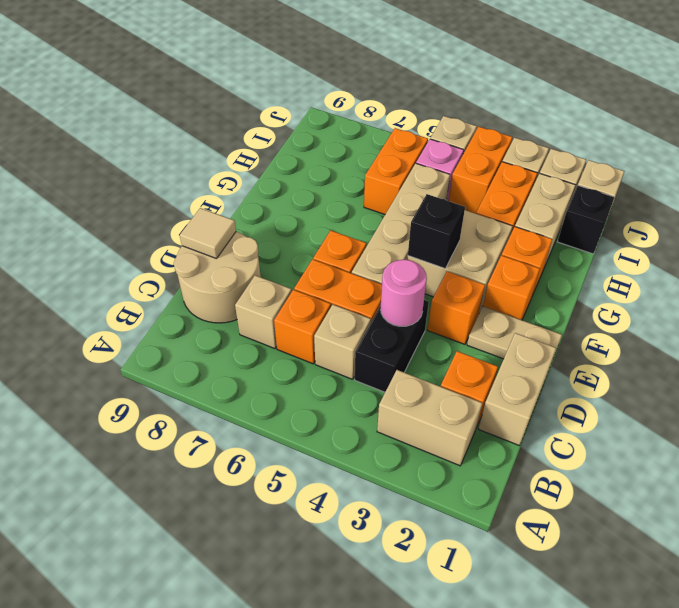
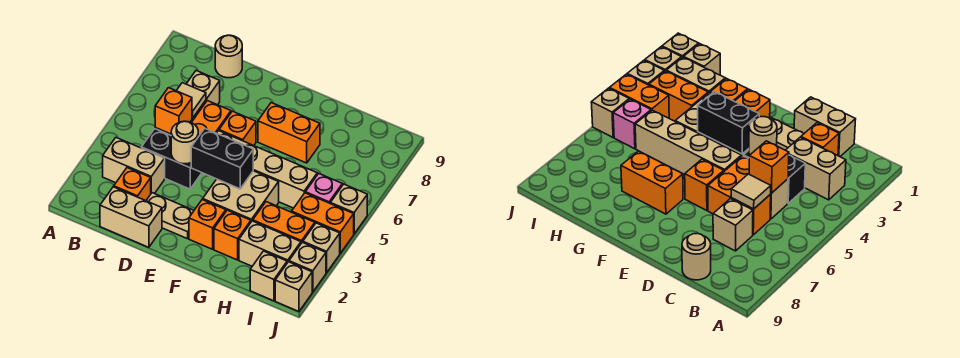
tan brick B2:B3 level 1 -> tan brick B3:C3 level 1
tan round brick C8:D9 level 1 -> tan round brick C9 level 1
pink round brick D4 level 2 -> tan round brick D4 level 2
tan tile D9 level 2 -> tan tile C6 level 2
tan plate E1:E2 level 1 -> tan plate D2:E2 level 1
orange brick E3 level 1 -> orange brick C5 level 2
black brick F4 level 2 -> black brick E4:F4 level 2
orange brick H6:I6 level 1 -> orange brick F7:G7 level 1
black brick I1 level 1 -> tan brick I1 level 1

